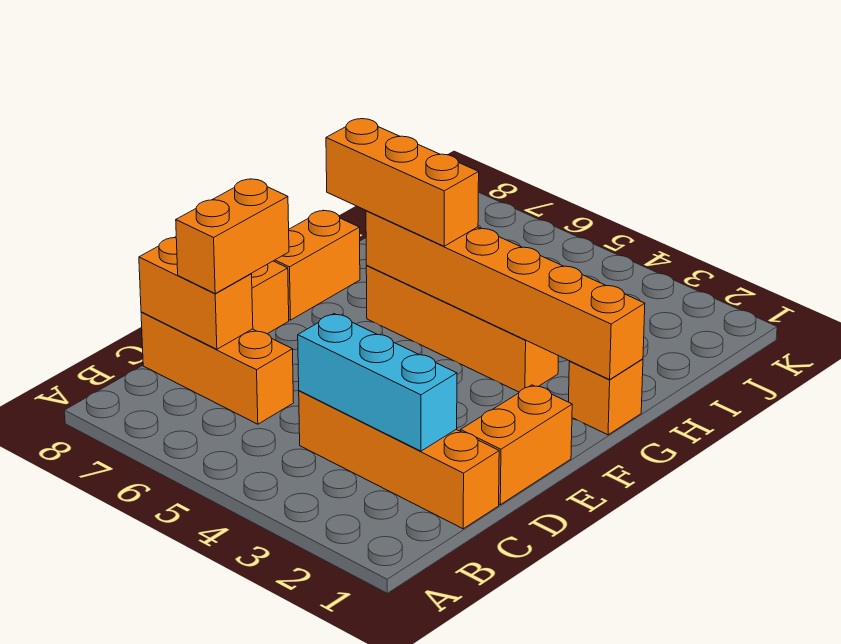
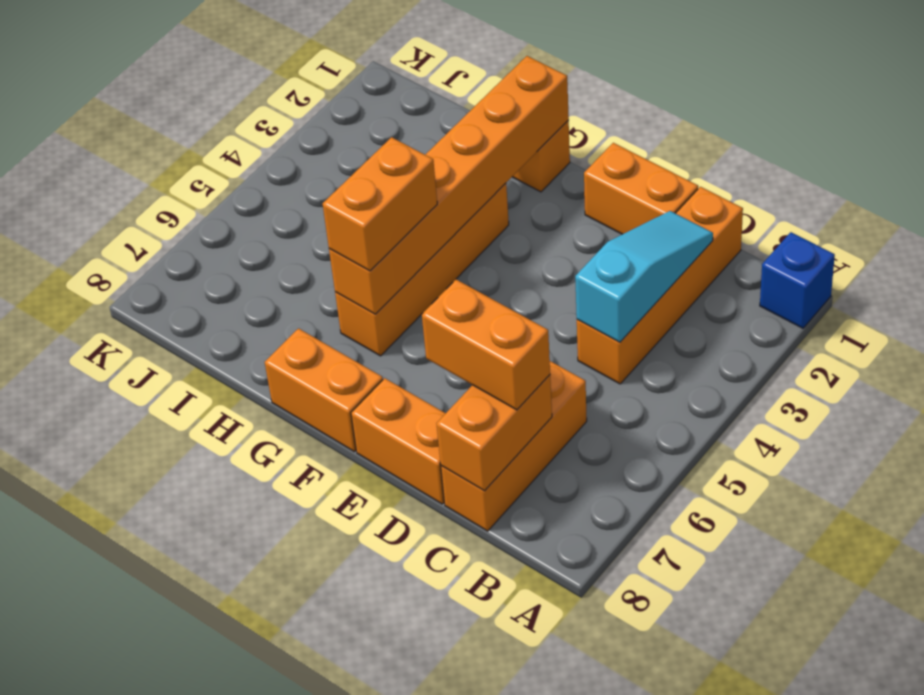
none -> blue brick A1 level 1
cyan brick C2:C4 level 2 -> cyan slope C2:C4 level 2 top 4
orange brick G5:G7 level 3 -> orange brick G5:G6 level 3

